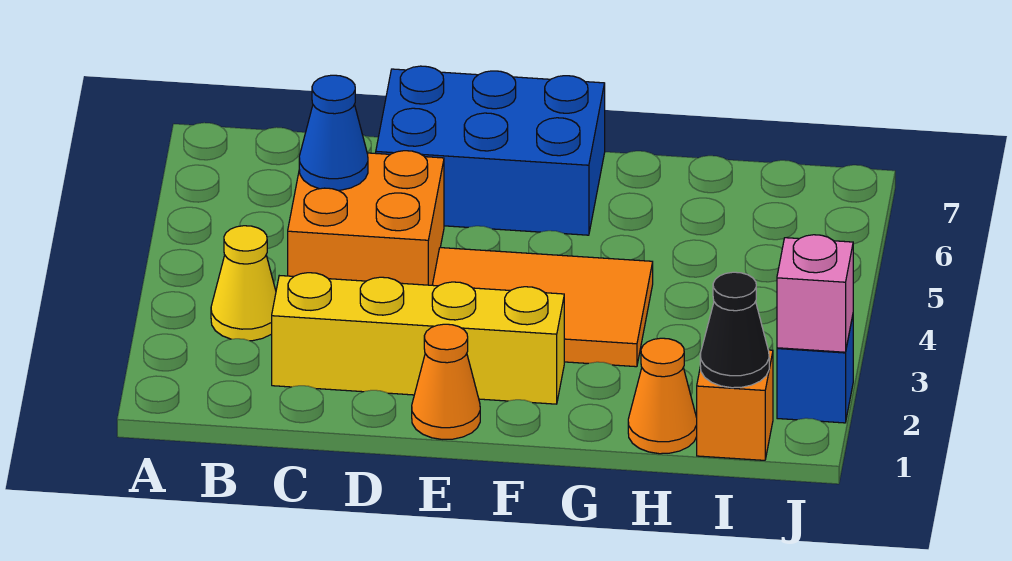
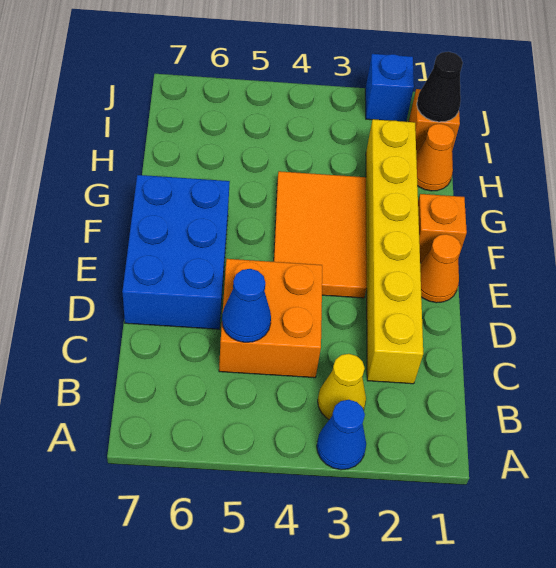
none -> blue cone A3 level 1
yellow brick C2:F2 level 1 -> yellow brick C2:H2 level 1
none -> orange brick F1 level 1
pink brick J2 level 2 -> none

